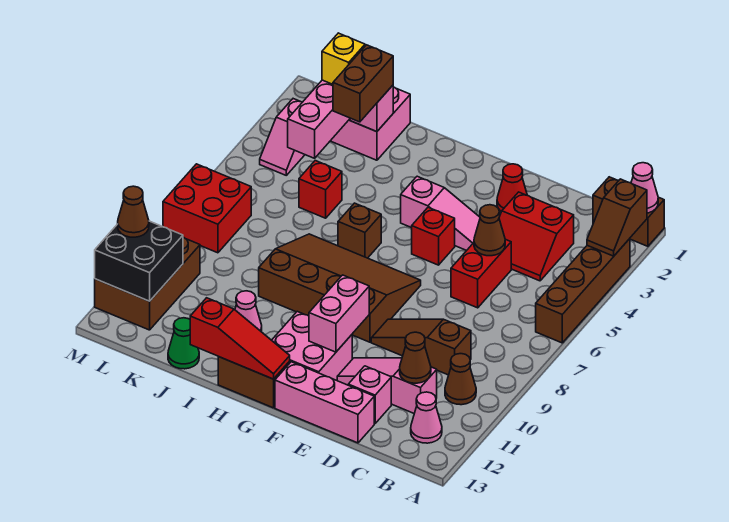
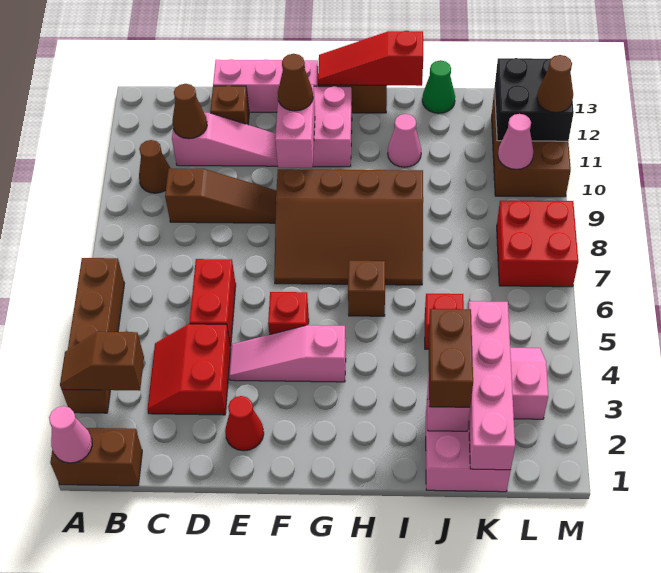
brown slope A2:A3 level 2 top 2 -> brown slope A3:B3 level 2 top B
pink cone B12 level 1 -> pink cone L10 level 2
red slope C3:D4 level 1 top 3 -> red slope C3:D4 level 1 top D
brown cone D5 level 2 -> brown cone F11 level 3
pink brick D12 level 1 -> brown brick D12 level 1
yellow brick K2 level 3 -> none

